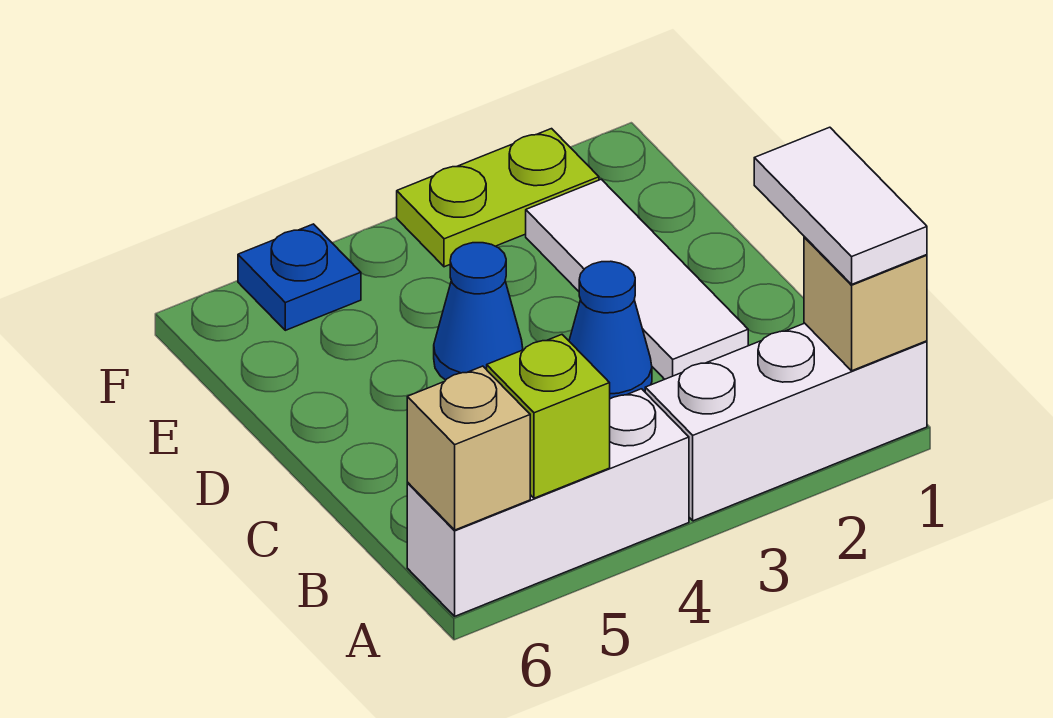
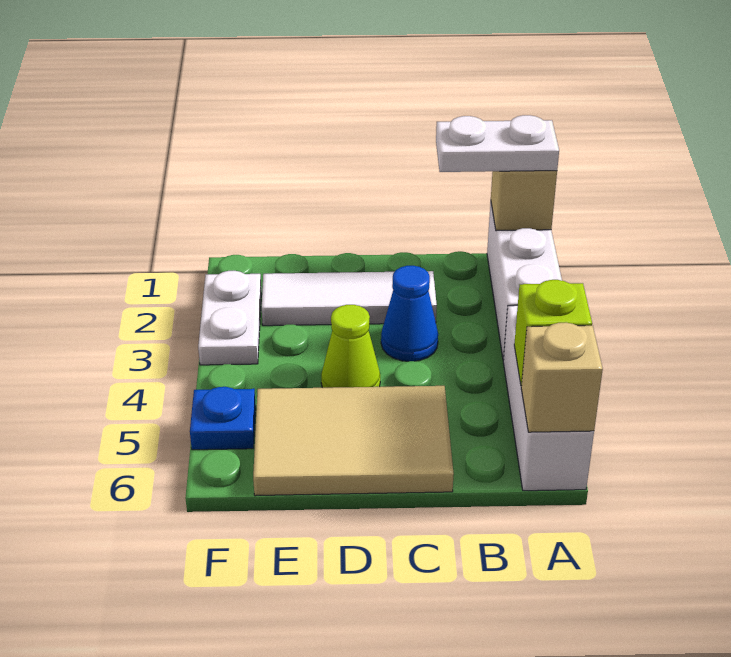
white tile A1:B1 level 3 -> white plate A1:B1 level 3
none -> tan tile C5:E6 level 1
blue cone D4 level 1 -> lime cone D4 level 1
lime plate F2:F3 level 1 -> white plate F2:F3 level 1

